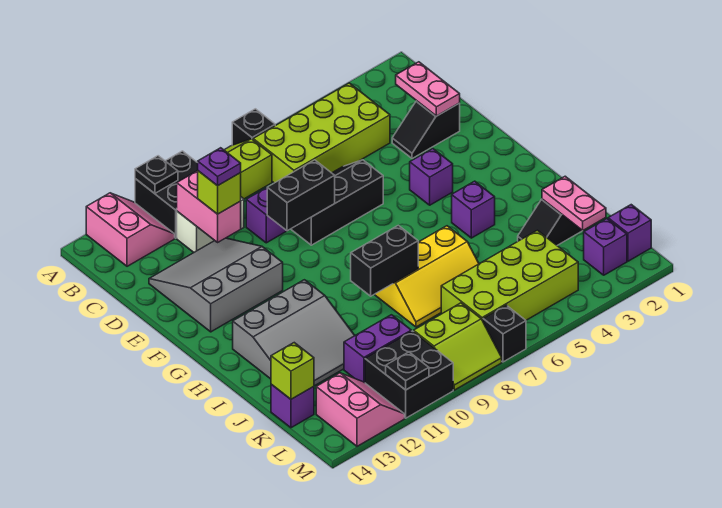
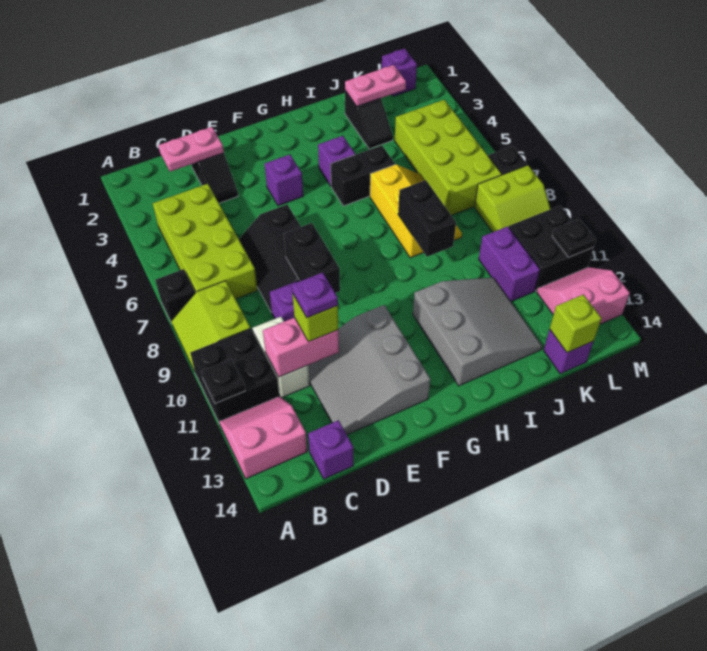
none -> black brick H5:I5 level 1
purple brick L2 level 1 -> purple brick C14 level 1
lime slope L8:M9 level 1 top L -> lime slope L8:M9 level 1 top 8

